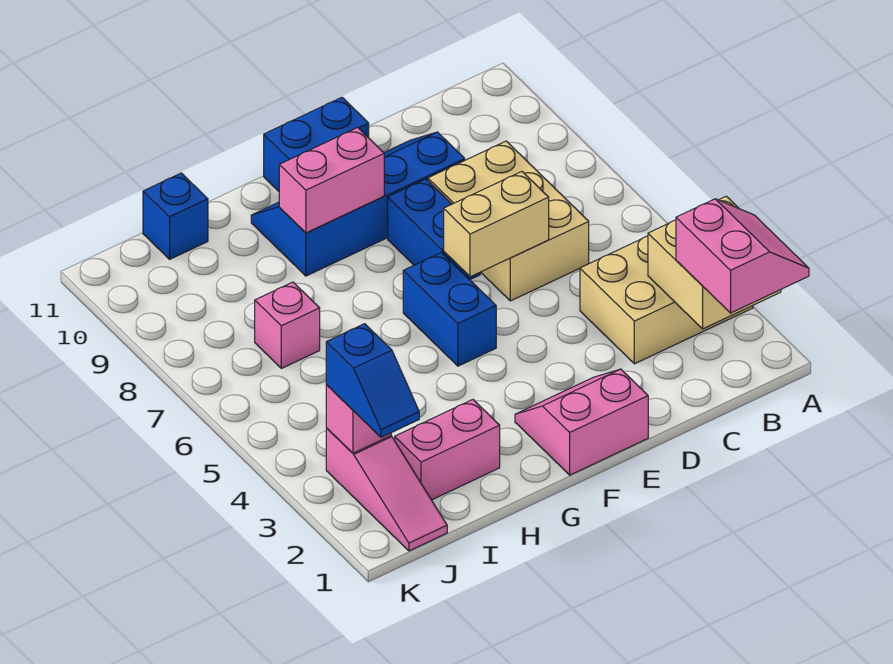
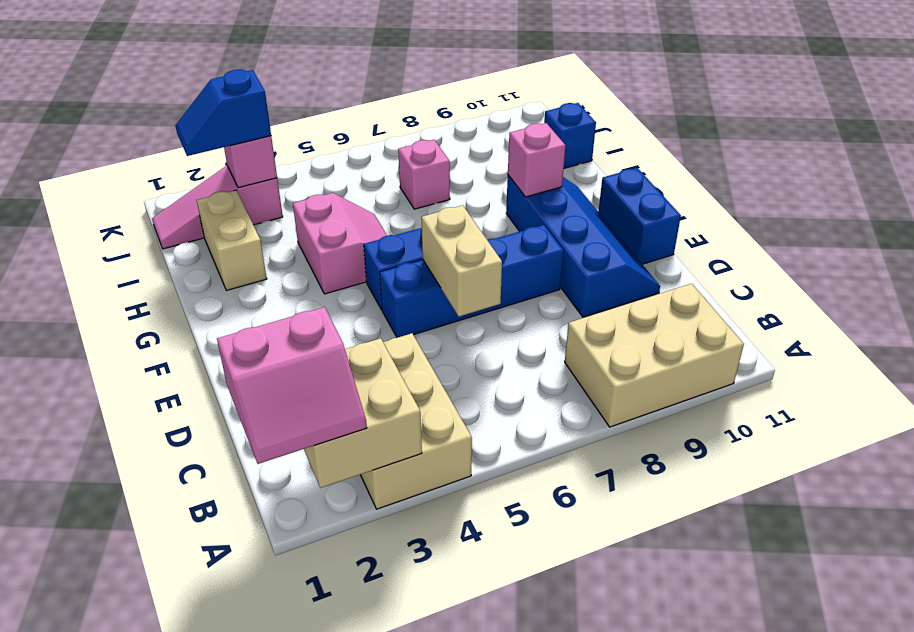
tan brick C6:D8 level 1 -> tan brick A8:B10 level 1
pink slope E1:F2 level 1 top 1 -> pink slope G4:H5 level 1 top 4
blue brick E7:E8 level 1 -> blue brick E5:E8 level 1
pink brick F9:G9 level 2 -> pink brick G9 level 2
pink brick H2:I2 level 1 -> tan brick H2:I2 level 1

